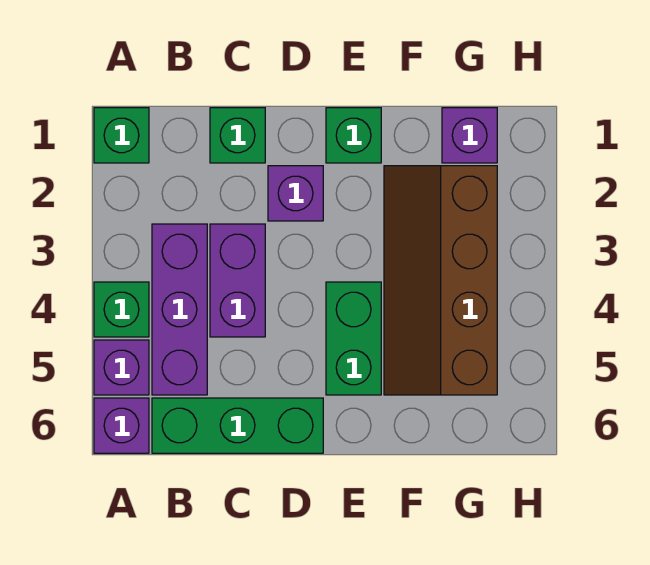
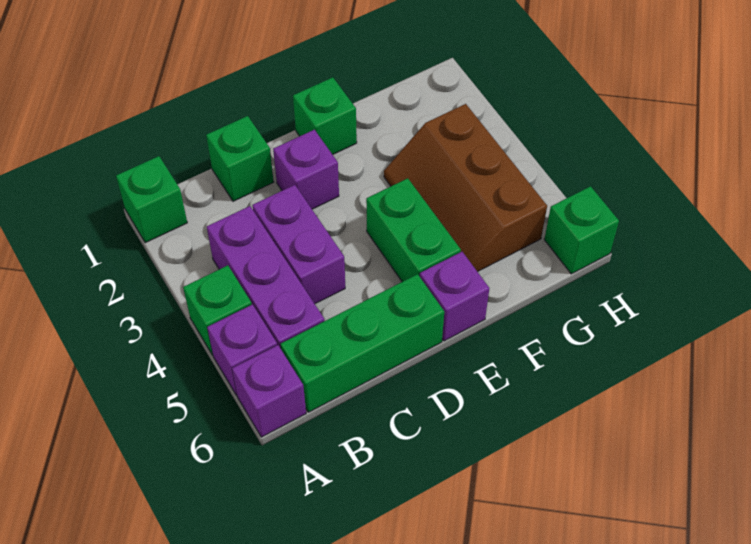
brown slope F2:G5 level 1 top G -> brown slope F3:G5 level 1 top G
purple brick G1 level 1 -> purple brick E6 level 1
none -> green brick H6 level 1

